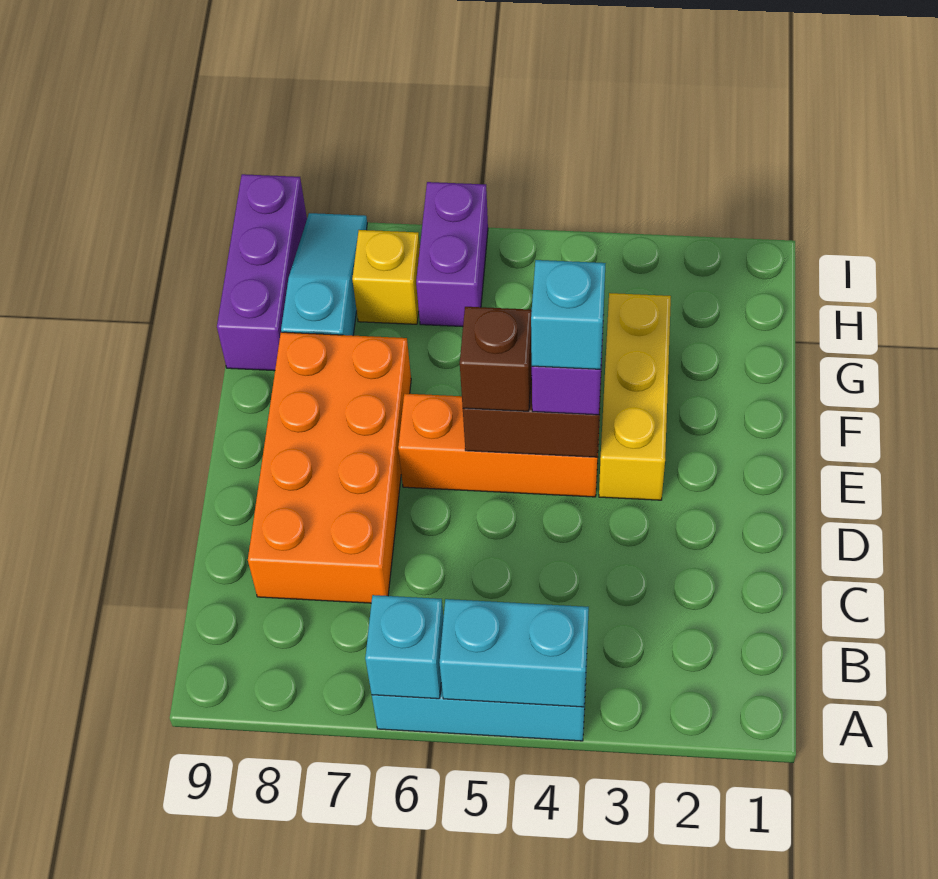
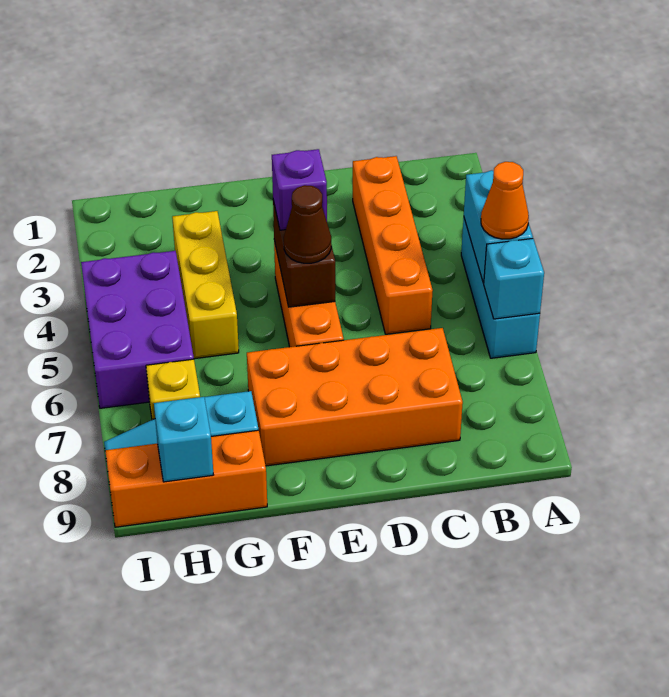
none -> orange cone A5 level 3
none -> orange brick C2:C5 level 1
yellow brick E3:G3 level 1 -> yellow brick G3:G5 level 1
cyan brick E4 level 4 -> cyan brick H9 level 2
brown brick E5 level 3 -> brown cone E5 level 3
purple brick G9:I9 level 1 -> orange brick G9:I9 level 1
purple brick H6:I6 level 1 -> purple brick H4:I6 level 1

